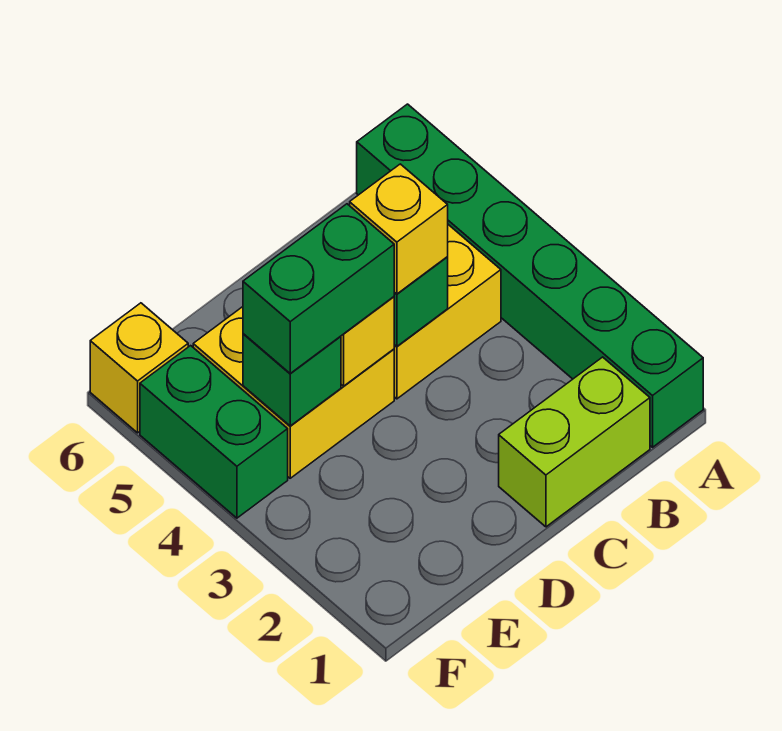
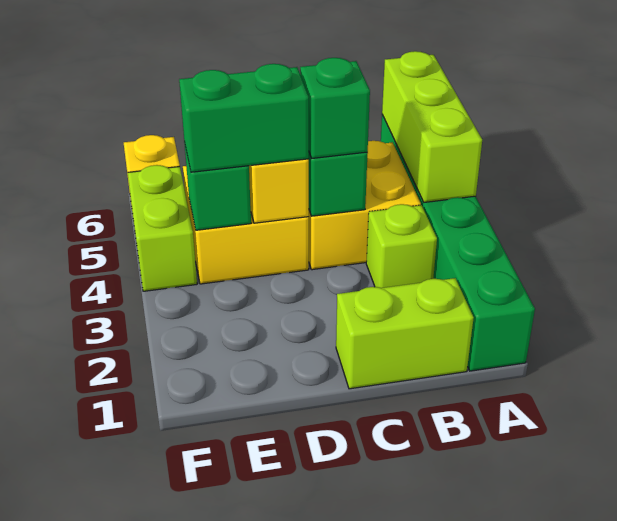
none -> lime brick A4:A6 level 2
none -> lime brick B3 level 1
yellow brick C4 level 3 -> green brick C4 level 3
green brick F4:F5 level 1 -> lime brick F4:F5 level 1

